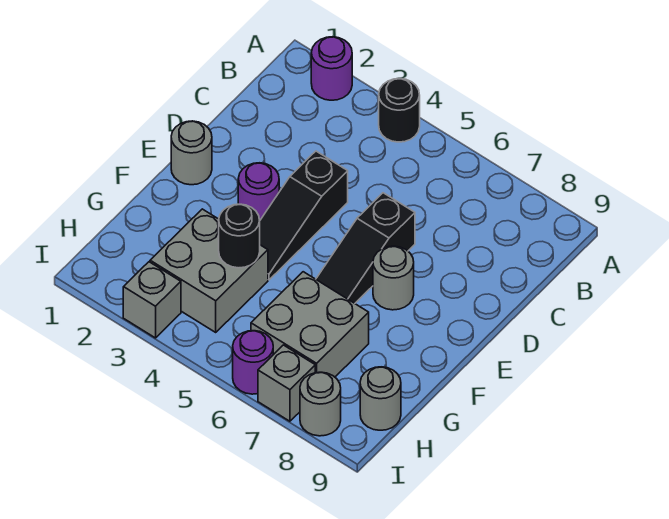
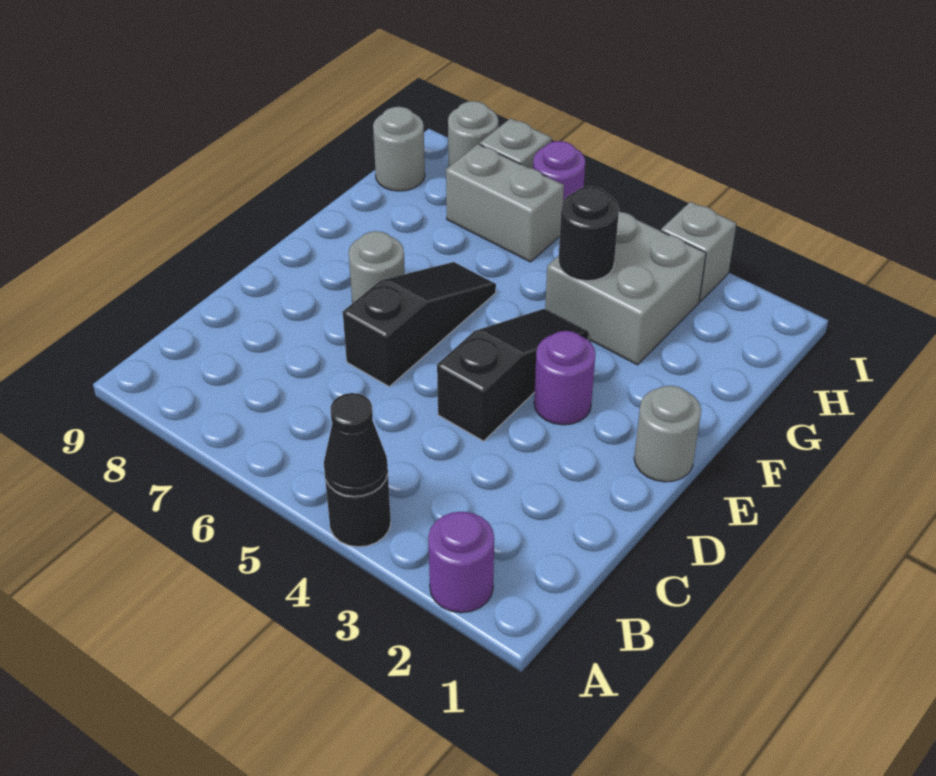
none -> black cone A4 level 2
grey brick G6:H7 level 1 -> grey brick H6:H7 level 1

